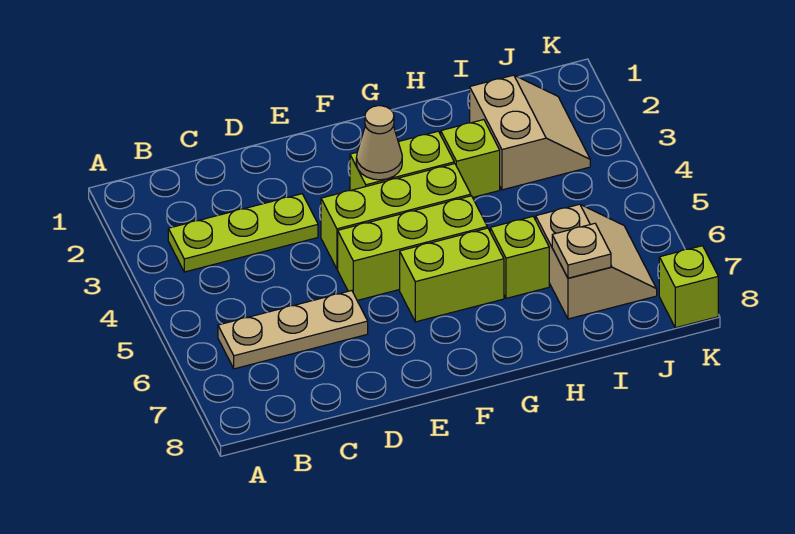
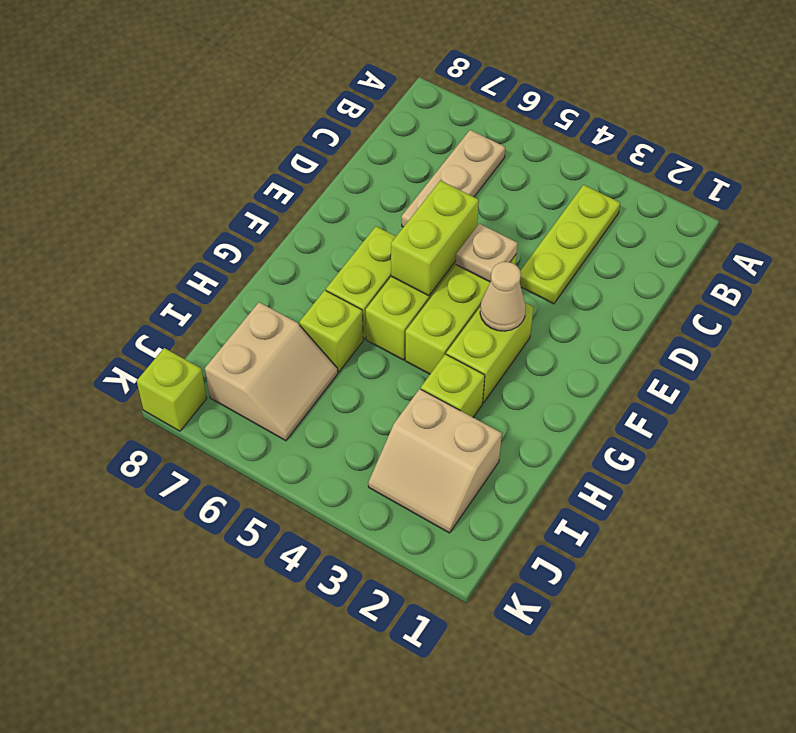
none -> lime brick E5:F5 level 2
tan slope I6:J7 level 1 top I -> tan slope I6:J7 level 1 top 7
tan plate I7 level 2 -> tan plate E4 level 2

